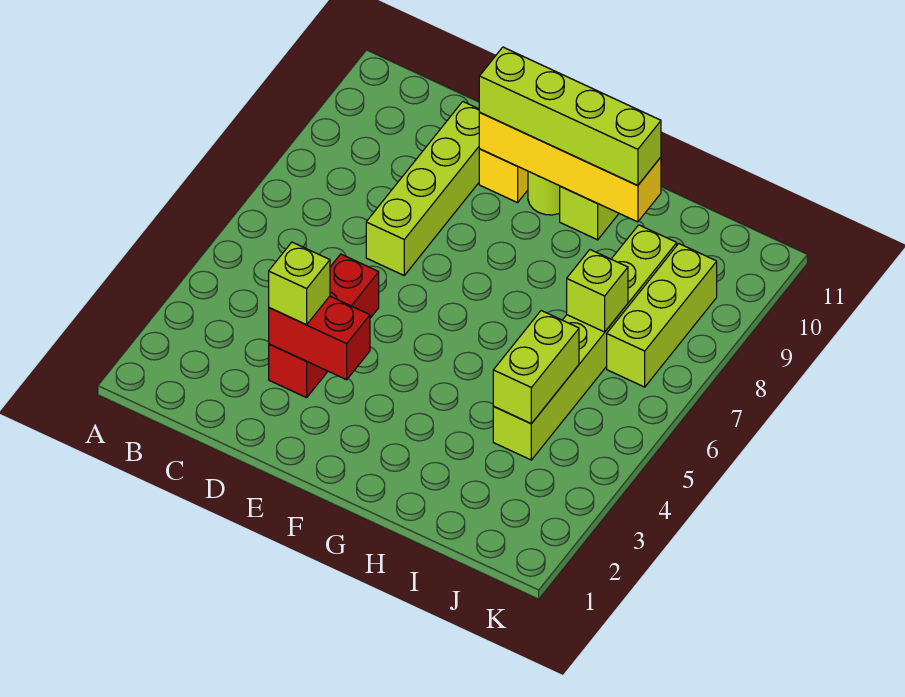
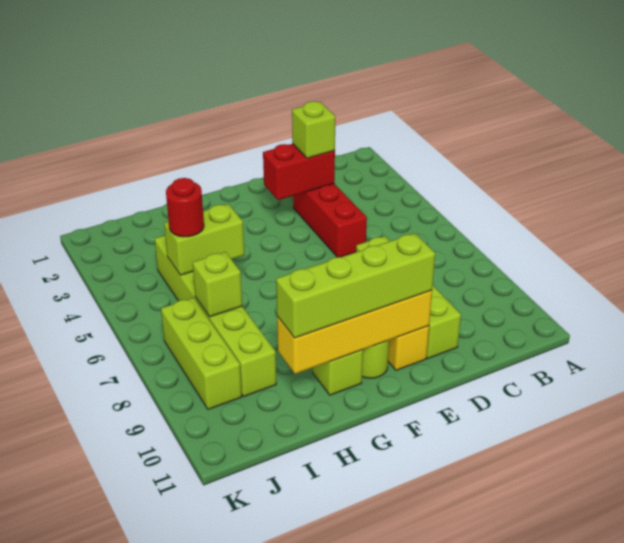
lime brick I4:I5 level 2 -> lime brick H5:I5 level 2
none -> red round brick I5 level 3

